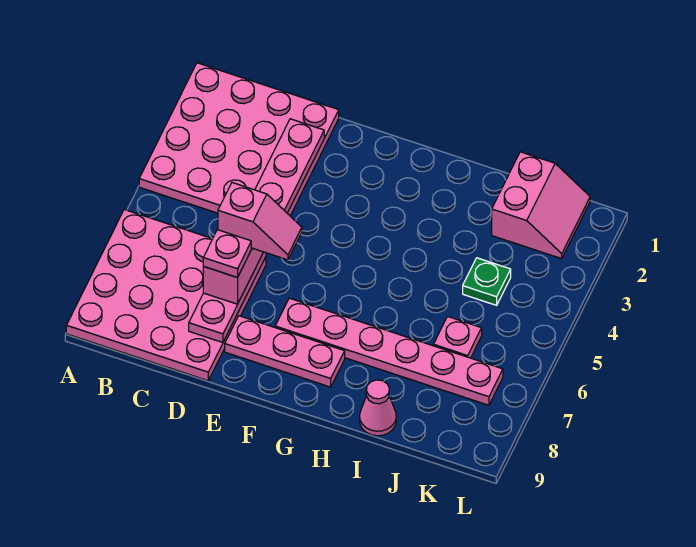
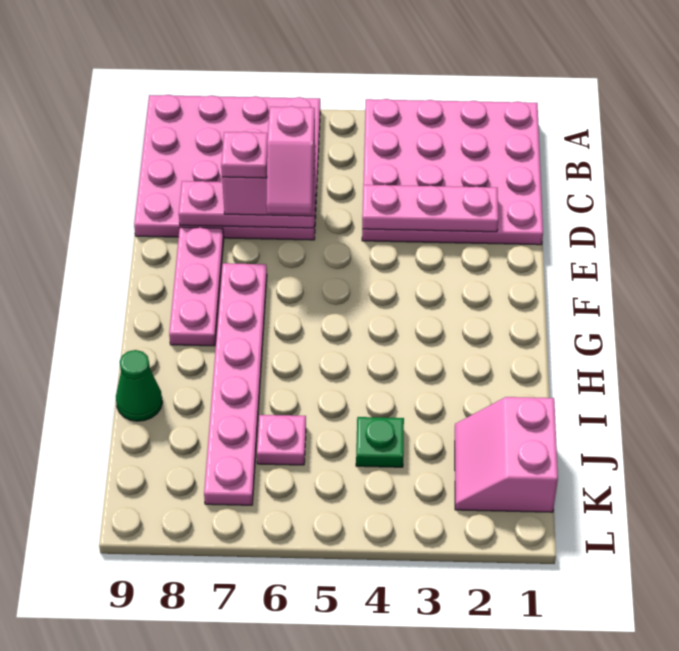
pink cone I9 level 1 -> green cone I9 level 1
pink slope J1:K2 level 1 top J -> pink slope J1:K2 level 1 top 1

